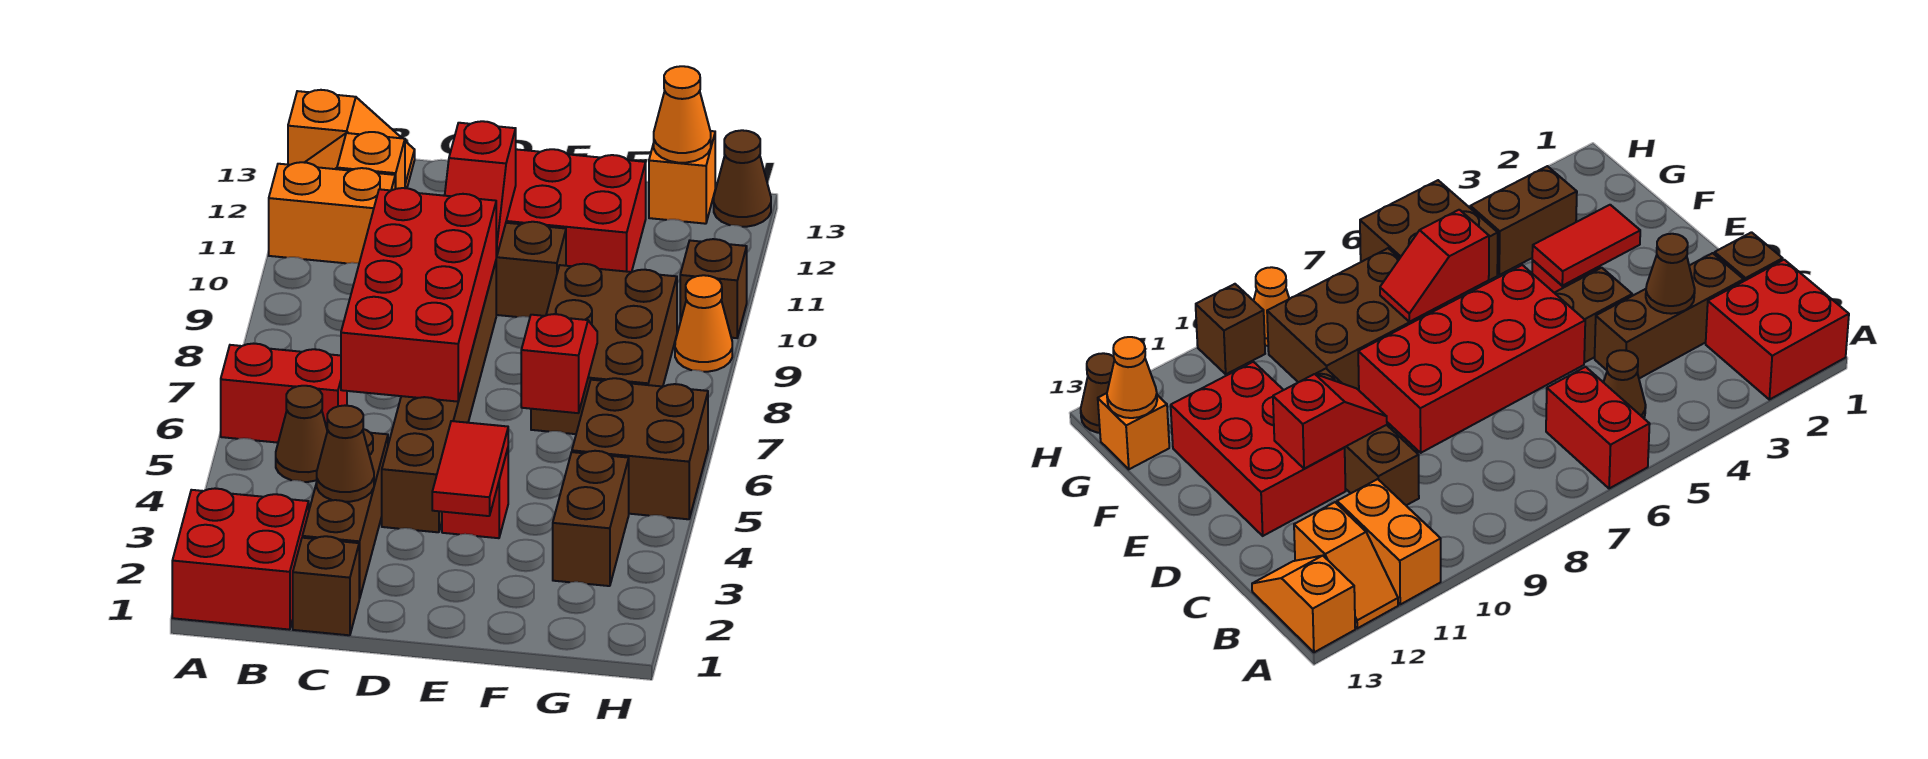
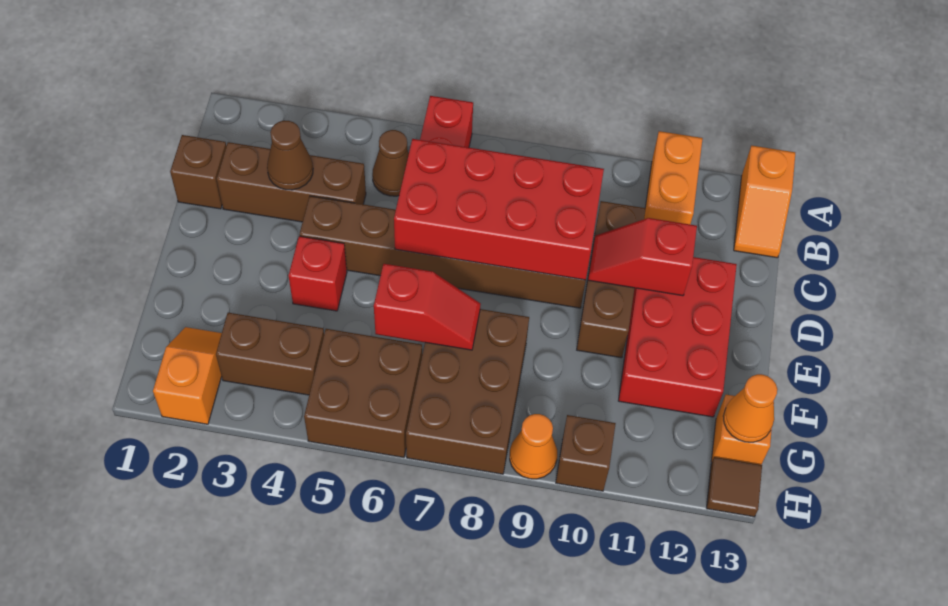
red brick A1:B2 level 1 -> none
orange slope A12:B12 level 1 top B -> orange slope G2:H2 level 1 top H
red tile E3:E4 level 2 -> none
brown brick F7:G9 level 1 -> brown brick F7:H8 level 1
brown cone H13 level 1 -> brown tile H13 level 1

